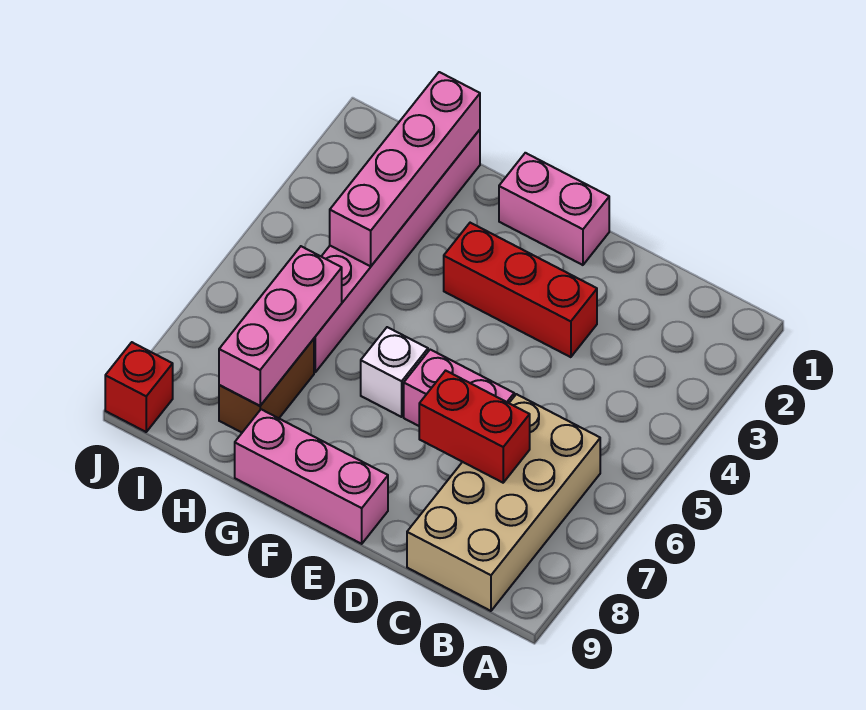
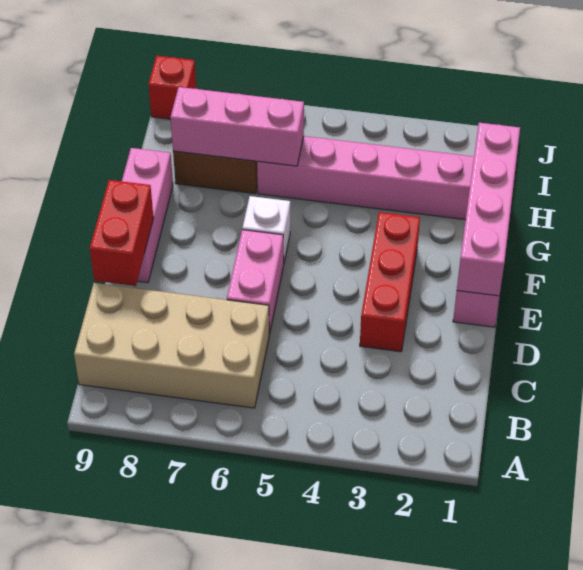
red brick C7:D7 level 2 -> red brick D9:E9 level 2
pink brick H1:H4 level 2 -> pink brick E1:H1 level 2

